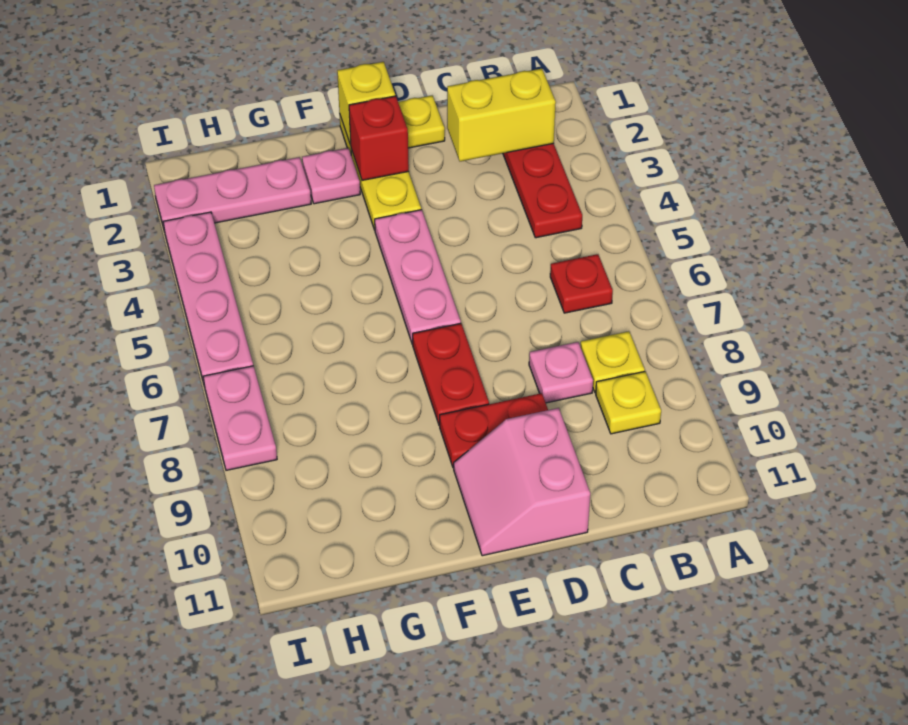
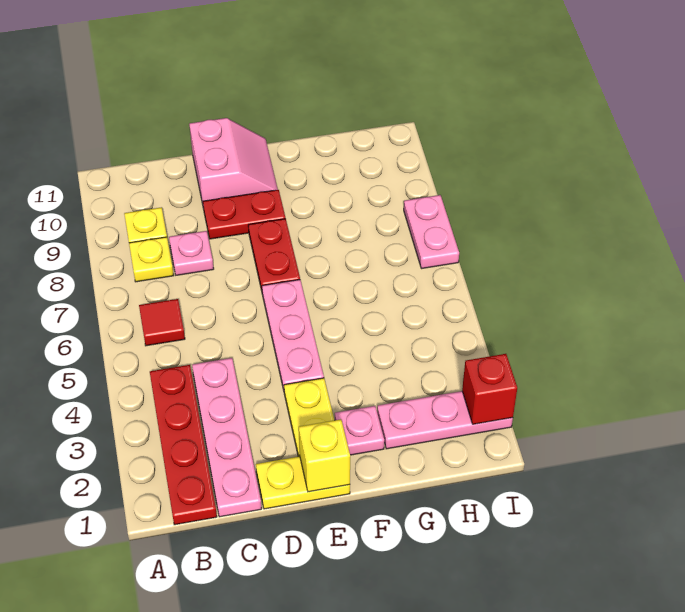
yellow brick B2:C2 level 2 -> none
red plate B6 level 1 -> red tile B6 level 1
red brick E2 level 2 -> red brick I2 level 2
pink plate I3:I6 level 1 -> pink plate C1:C4 level 1

